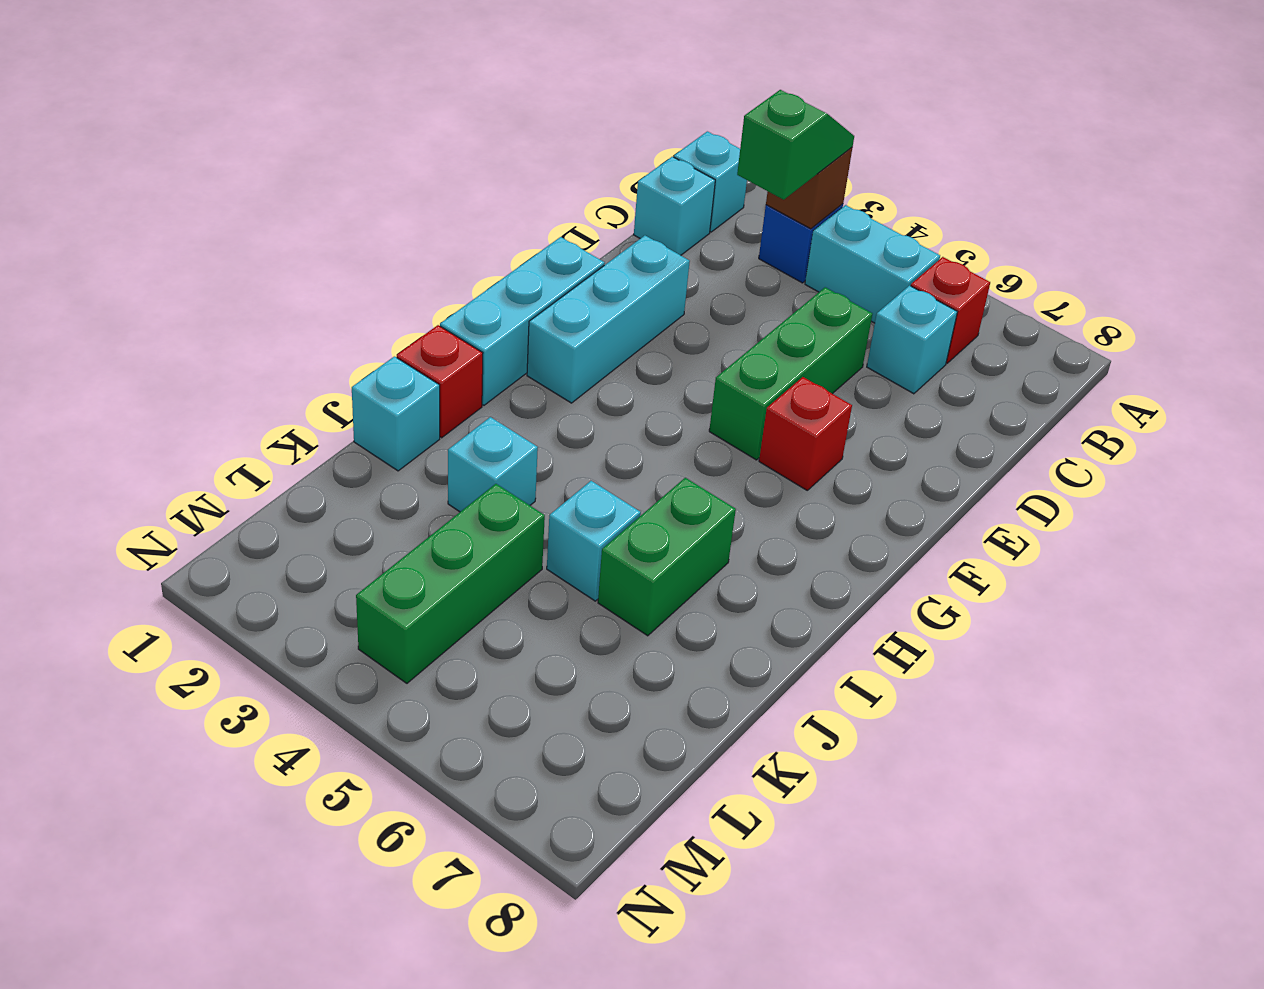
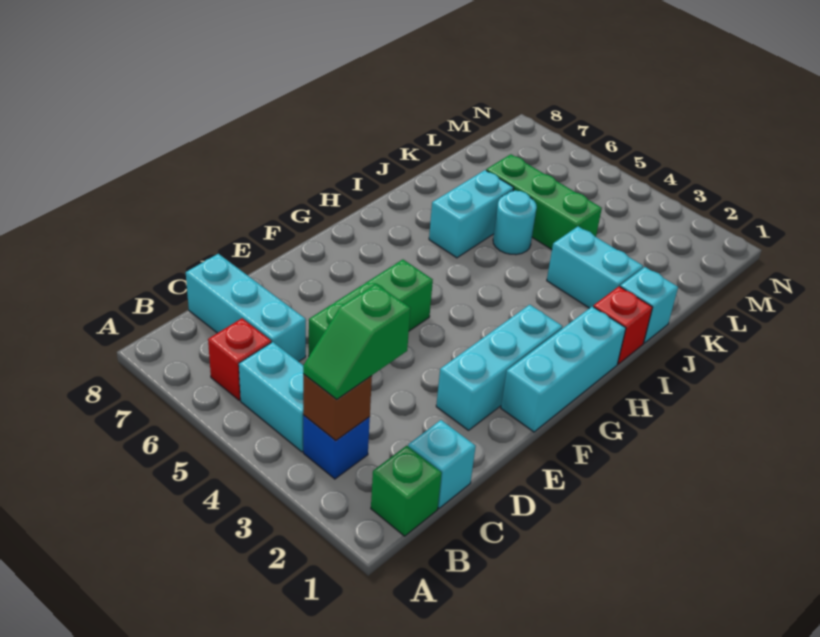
cyan brick B1 level 1 -> green brick B1 level 1
cyan brick C6 level 1 -> cyan brick C6:C8 level 1
red brick F6 level 1 -> none
green brick I6:J6 level 1 -> cyan brick I6:J6 level 1
cyan brick J3 level 1 -> cyan brick J2:J3 level 1
cyan brick J5 level 1 -> cyan round brick J5 level 1
green brick K4:M4 level 1 -> green brick K4:K6 level 1

